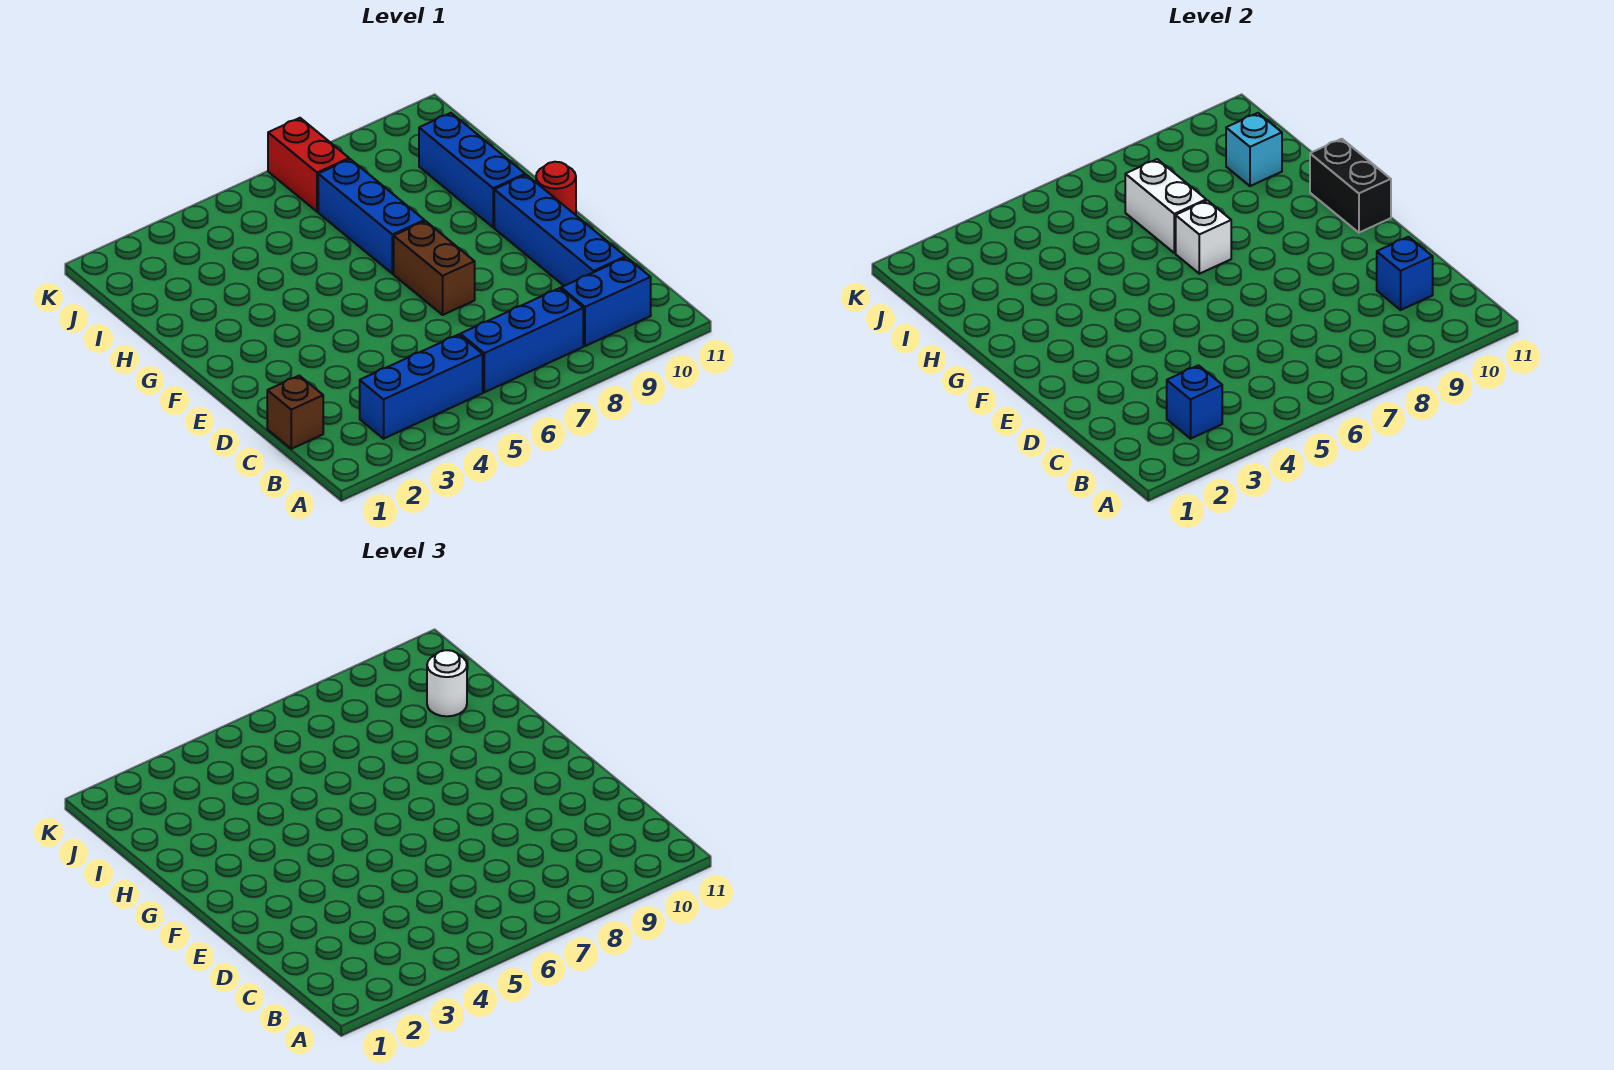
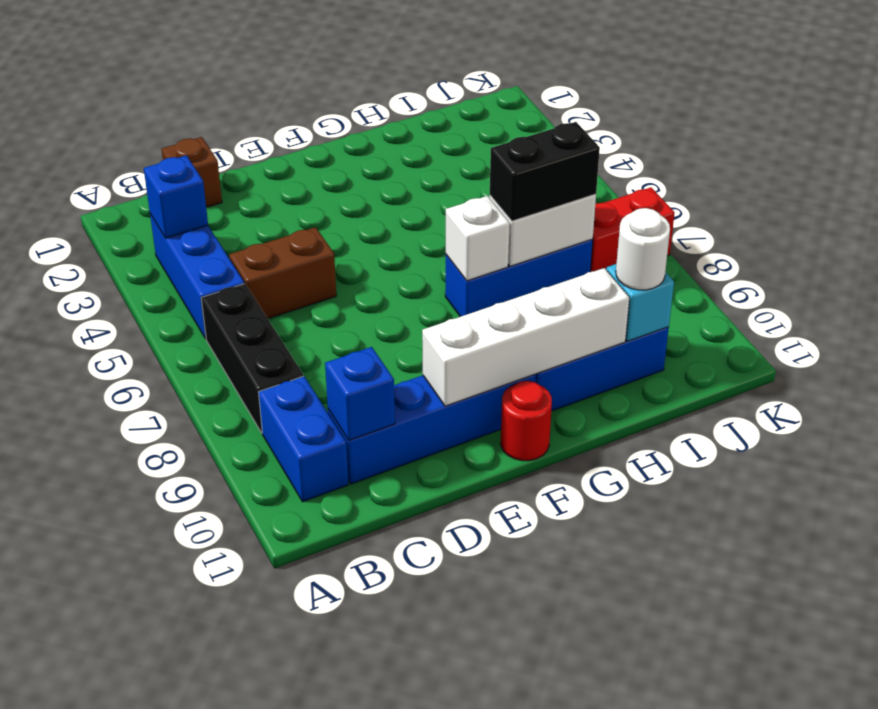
blue brick B6:B8 level 1 -> black brick B6:B8 level 1
brown brick E7:F7 level 1 -> brown brick C5:D5 level 1
none -> white brick E10:H10 level 2
black brick F11:G11 level 2 -> black brick H7:I7 level 3

